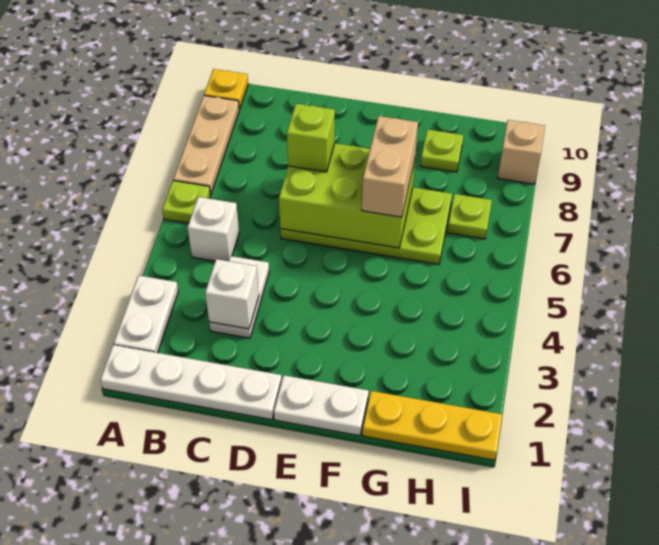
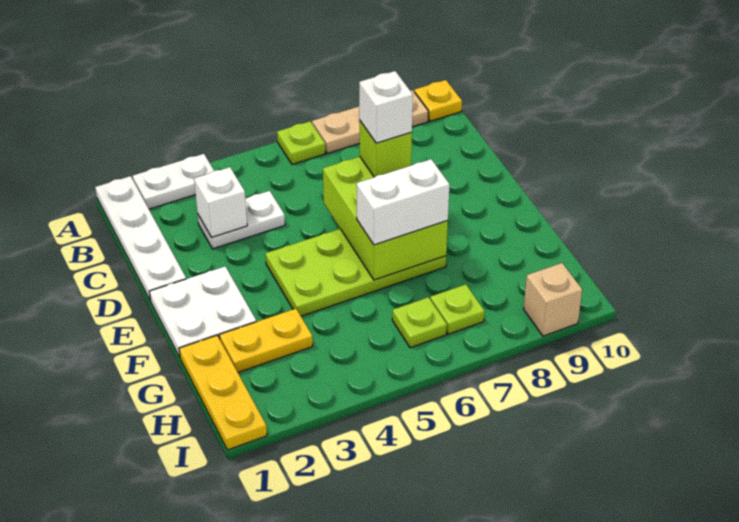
white brick B5 level 1 -> white brick D7 level 4
lime plate D6:G7 level 1 -> lime plate E4:F7 level 1
white plate E1:F1 level 1 -> white plate E1:F2 level 1
tan brick F6:F7 level 3 -> white brick F6:F7 level 3
none -> yellow plate G2:G3 level 1
lime plate G9 level 1 -> lime plate H6 level 1

